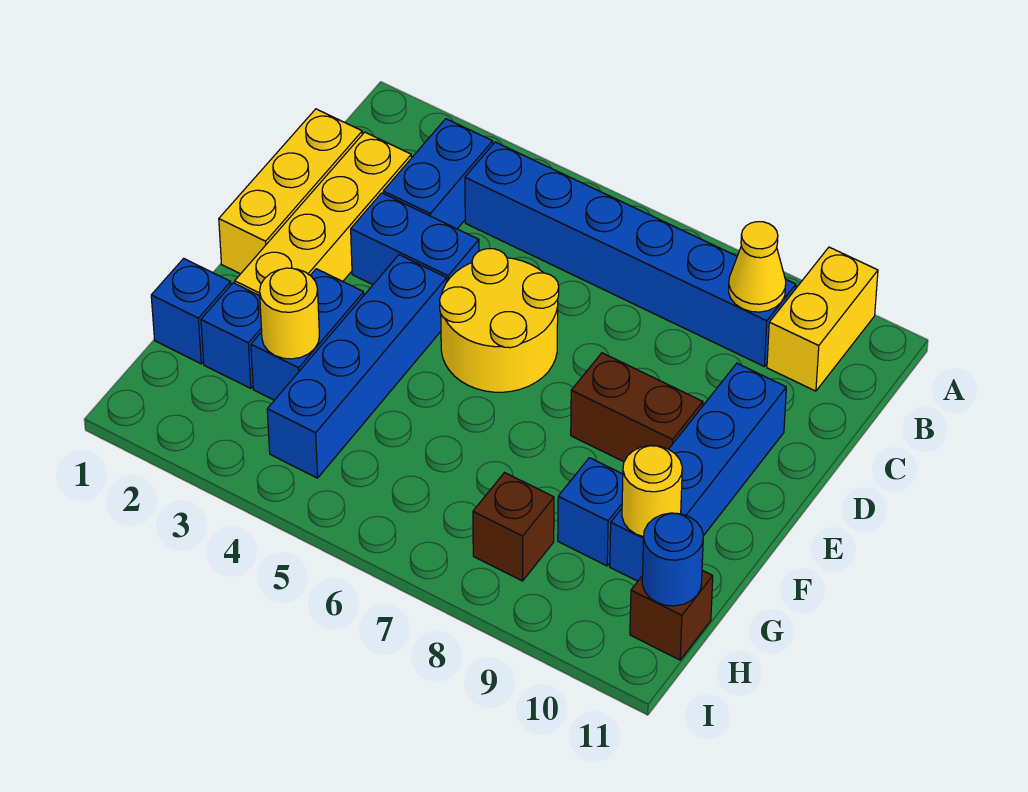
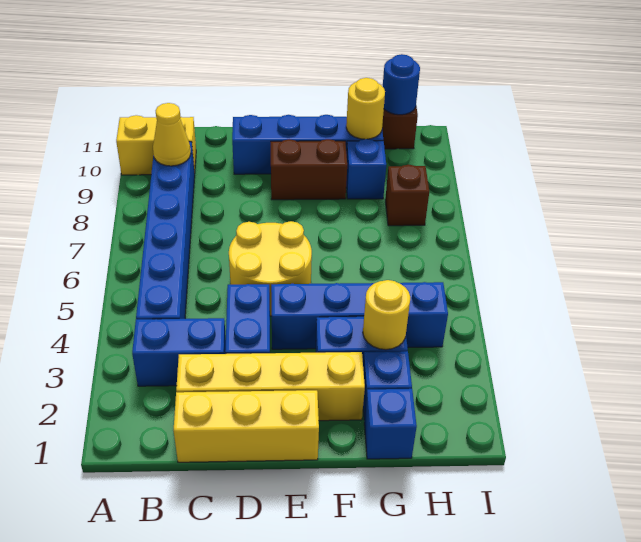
brown brick E8:E9 level 1 -> brown brick E9:F9 level 1

